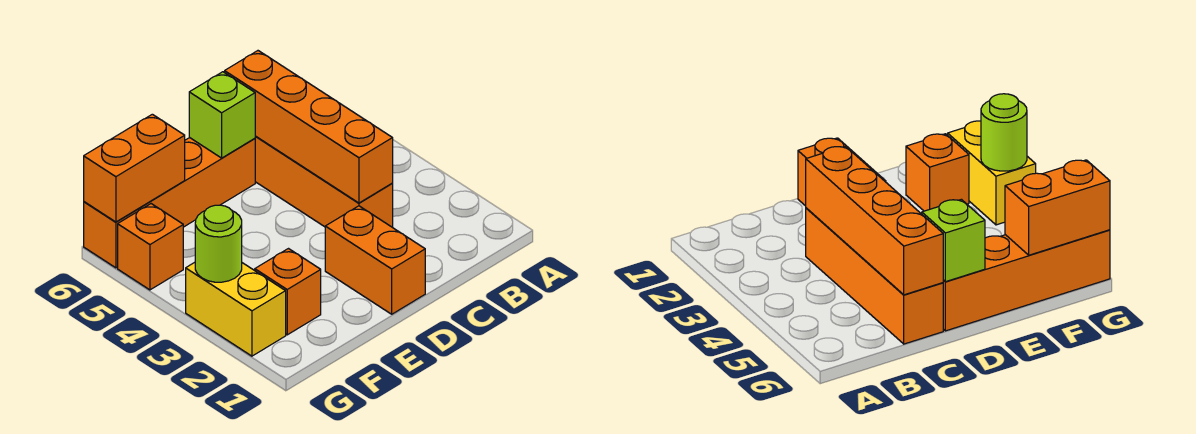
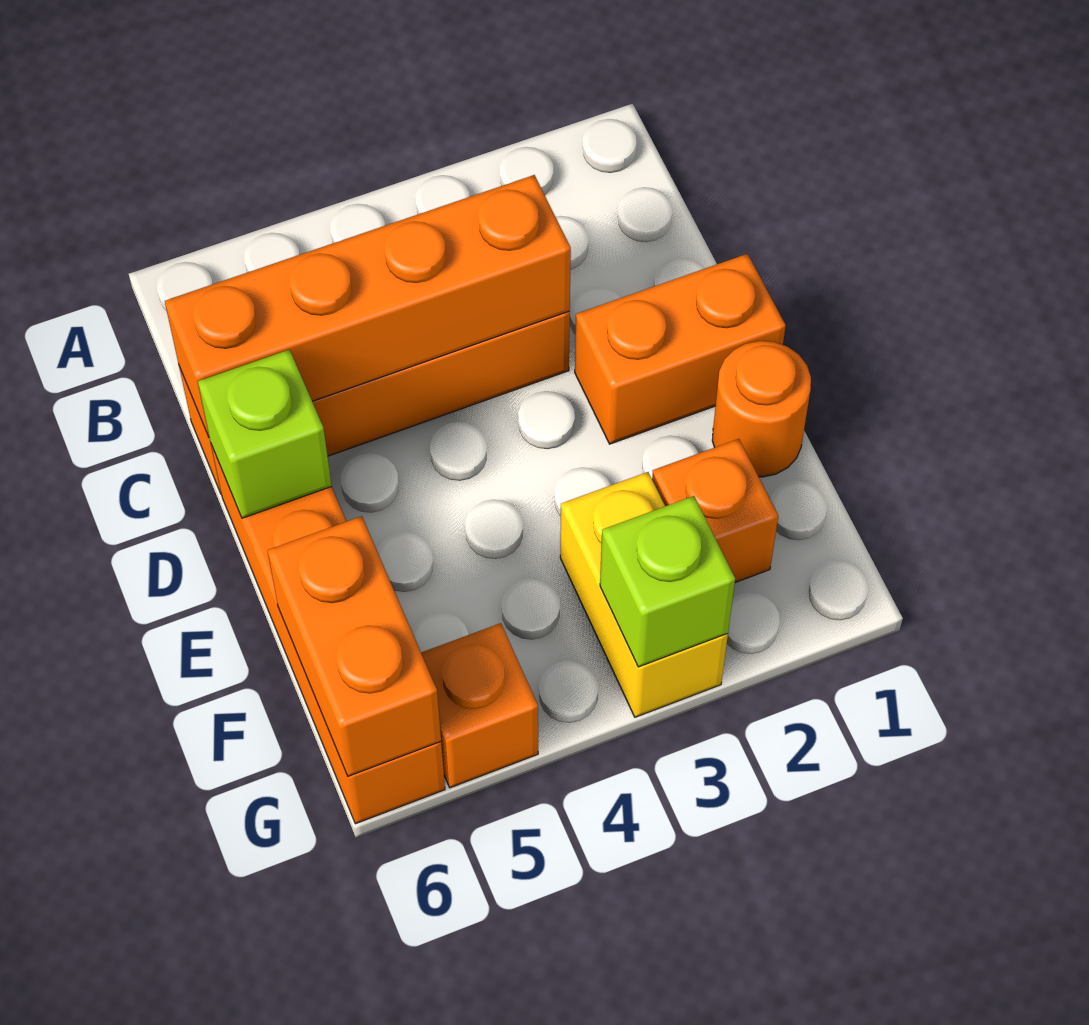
none -> orange round brick E1 level 1
yellow brick G2:G3 level 1 -> yellow brick F3:G3 level 1
lime round brick G3 level 2 -> lime brick G3 level 2

